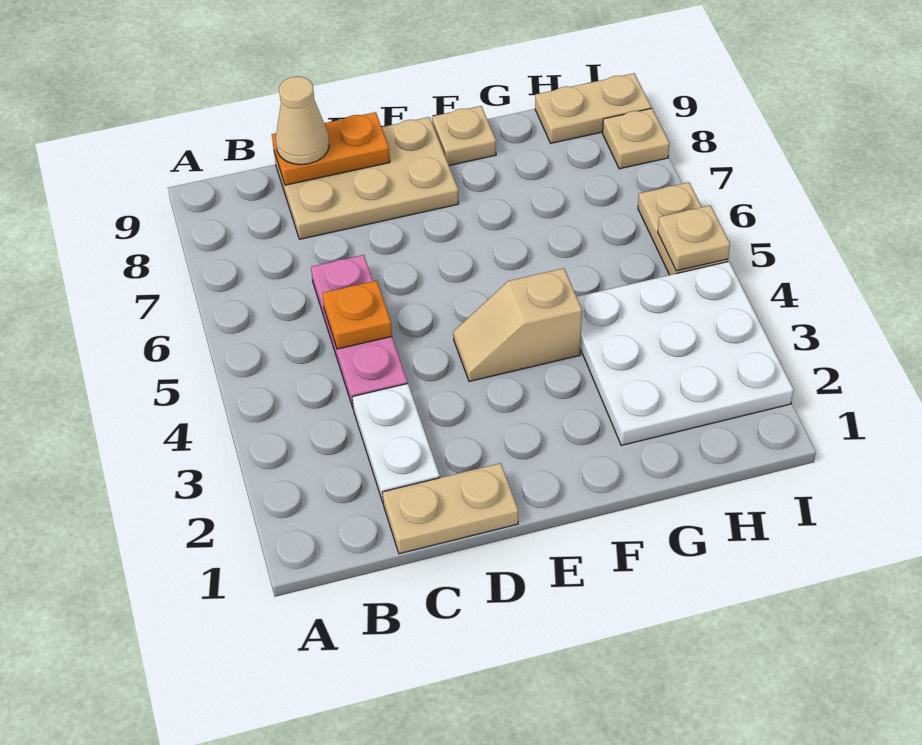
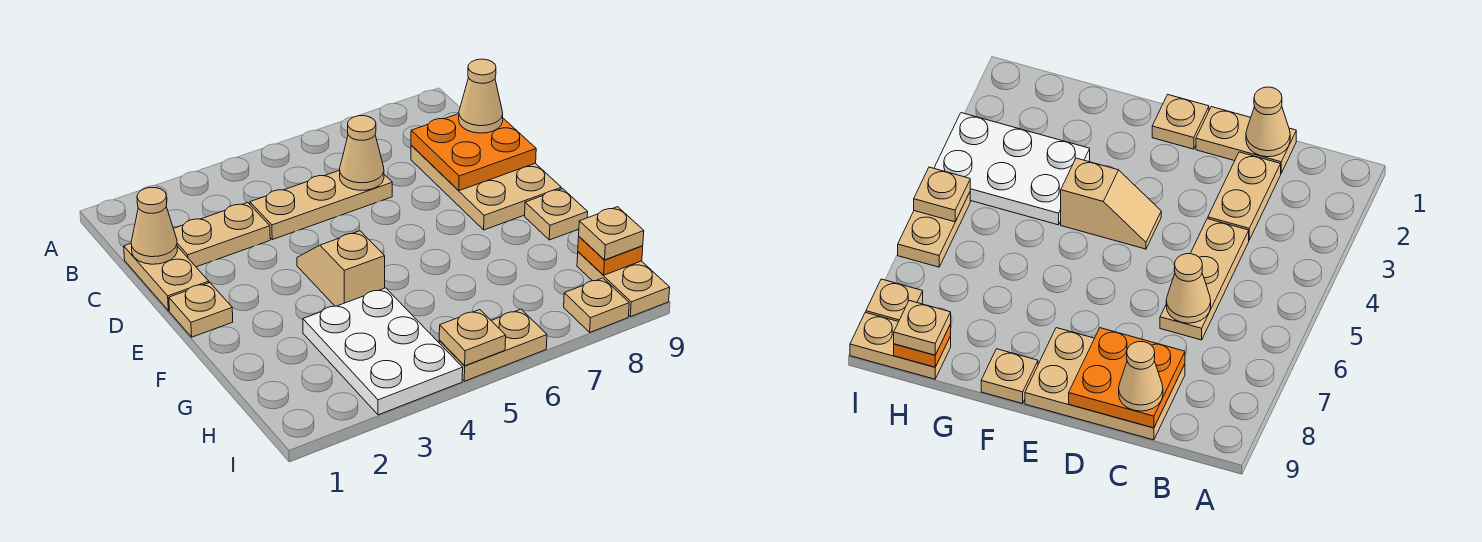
none -> tan cone C1 level 2
white plate C2:C3 level 1 -> tan plate C2:C3 level 1
pink plate C4:C6 level 1 -> tan plate C4:C6 level 1
orange plate C5 level 2 -> orange plate H9 level 2
none -> tan cone C6 level 2
orange plate C9:D9 level 2 -> orange plate C8:D9 level 2
none -> tan plate E1 level 1
white plate G2:I4 level 1 -> white plate G3:I4 level 1
none -> tan plate H9 level 3

